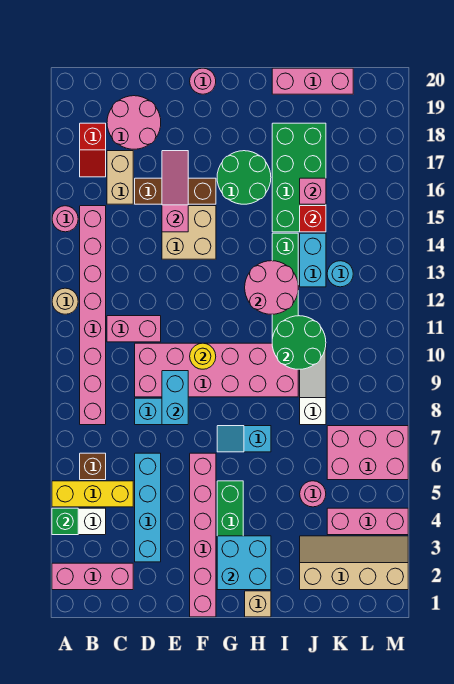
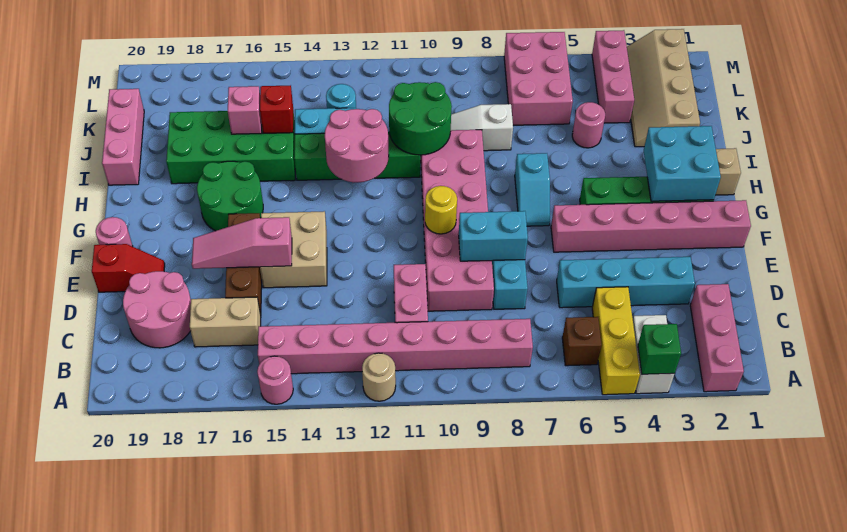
red slope B17:B18 level 1 top 18 -> red slope E19:E20 level 1 top 20

